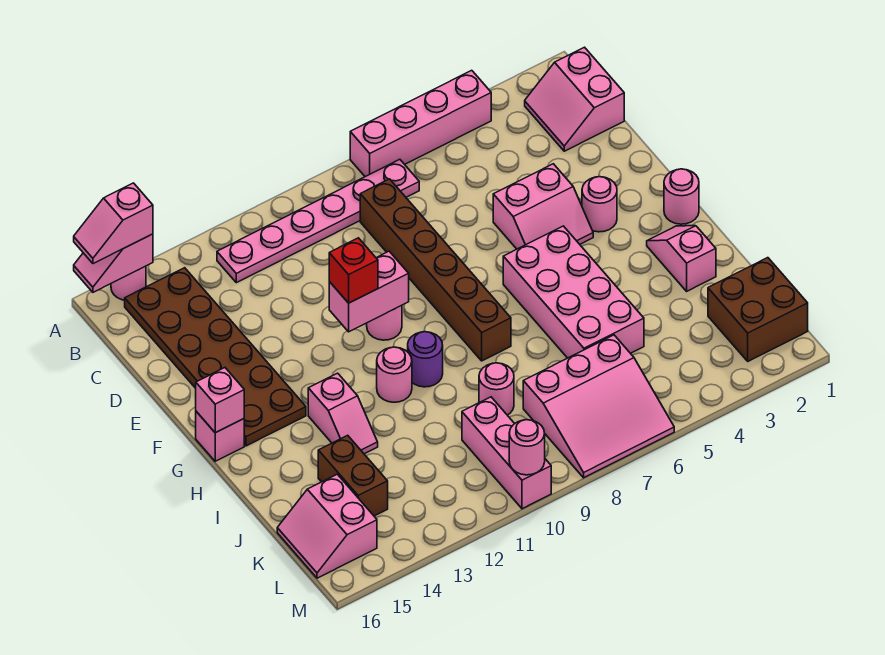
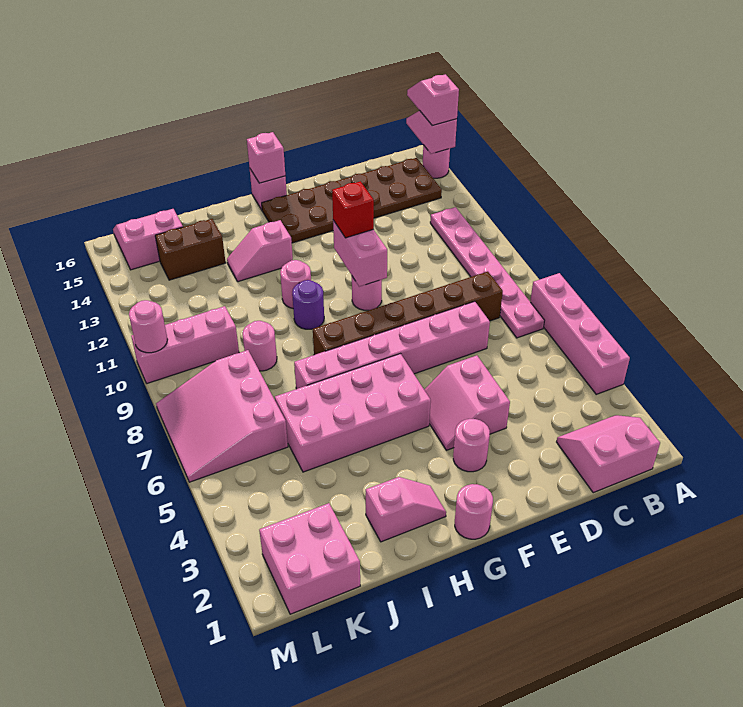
none -> pink brick D7:I7 level 1
brown brick K1:L2 level 1 -> pink brick K1:L2 level 1

